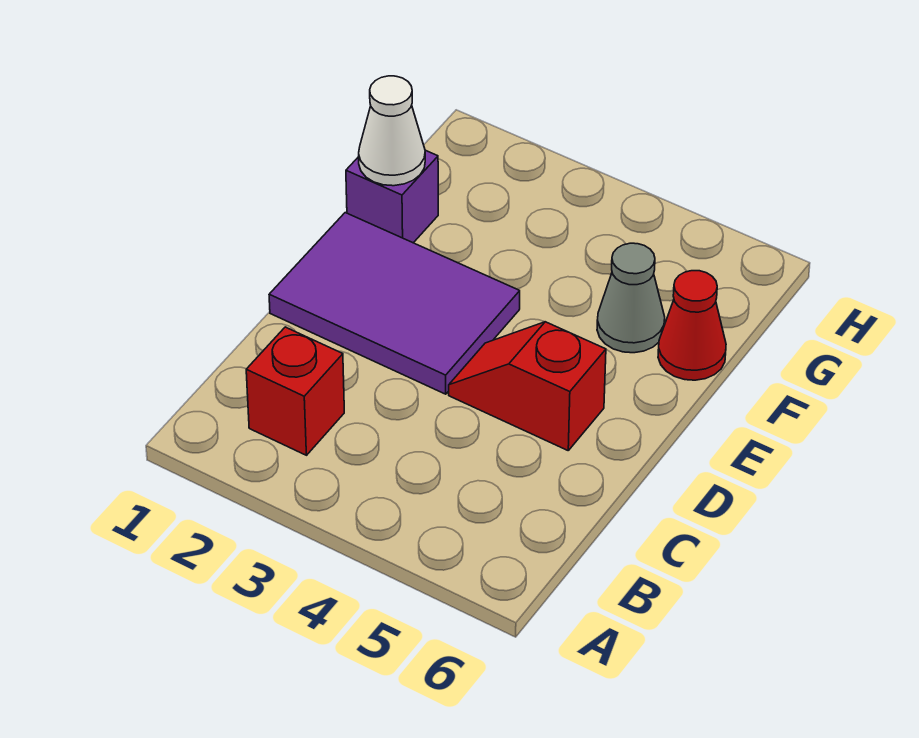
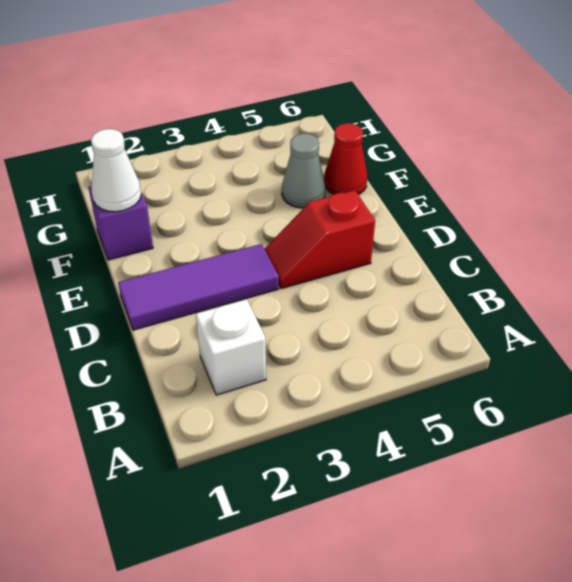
red brick B2 level 1 -> white brick B2 level 1
purple tile D1:E3 level 1 -> purple tile D1:D3 level 1

